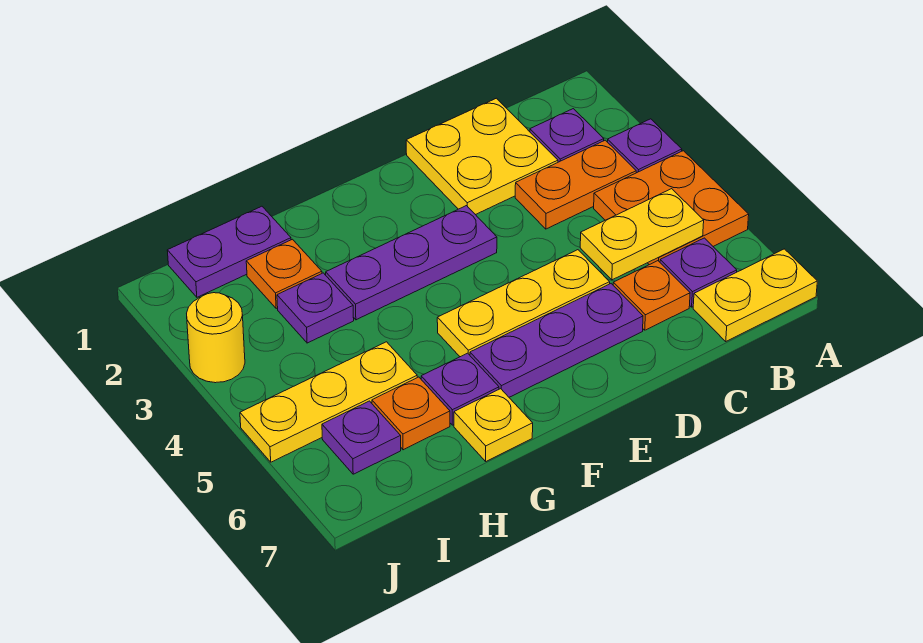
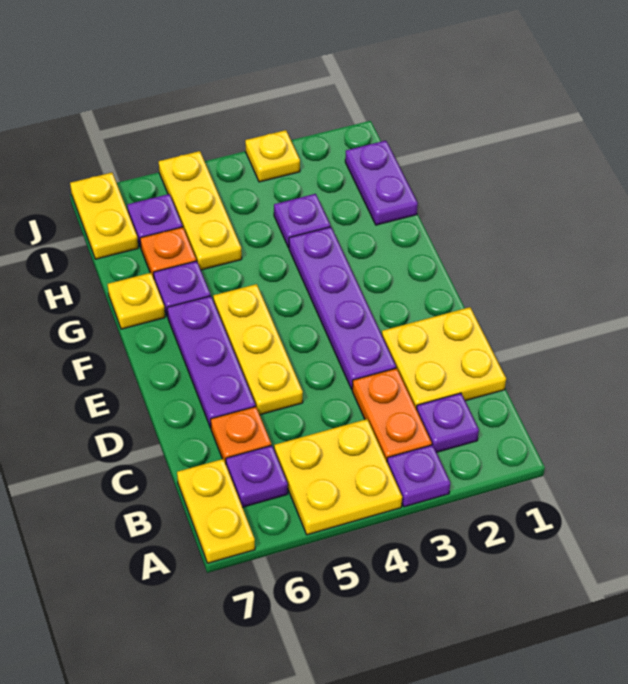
orange plate A4:B5 level 1 -> yellow plate A4:B5 level 1
yellow plate B5:C5 level 2 -> yellow plate I7:J7 level 1
purple plate E3:G3 level 1 -> purple plate D3:G3 level 1
orange plate H2 level 1 -> none
yellow round brick J3 level 1 -> yellow plate J3 level 1

